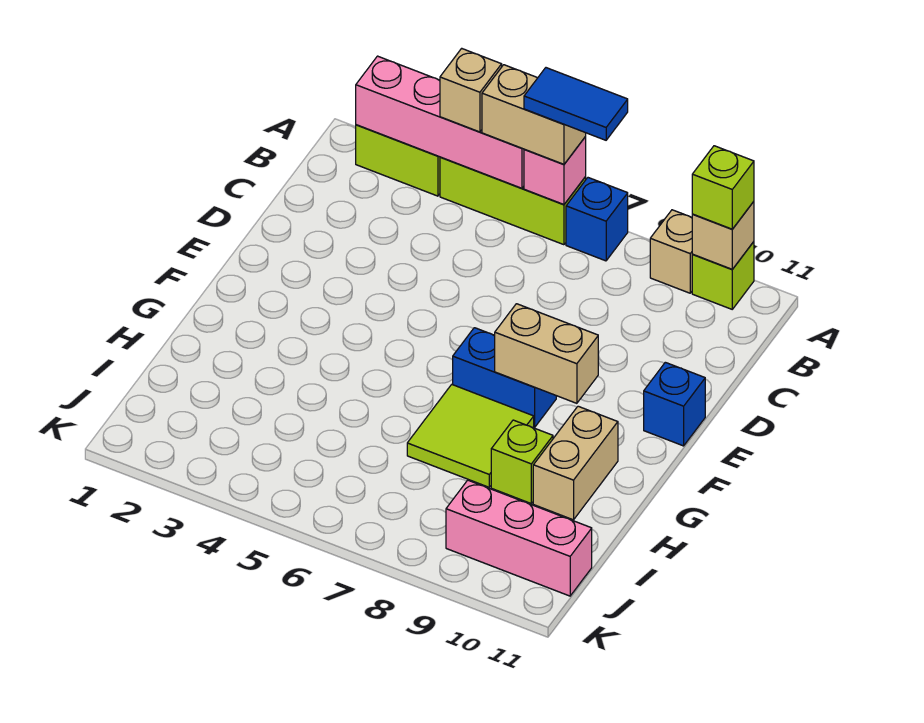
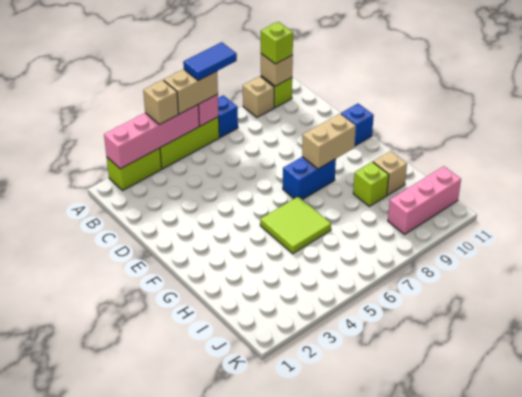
lime tile G7:H8 level 1 -> lime tile G5:H6 level 1
tan brick G10:H10 level 1 -> tan brick H10 level 1

